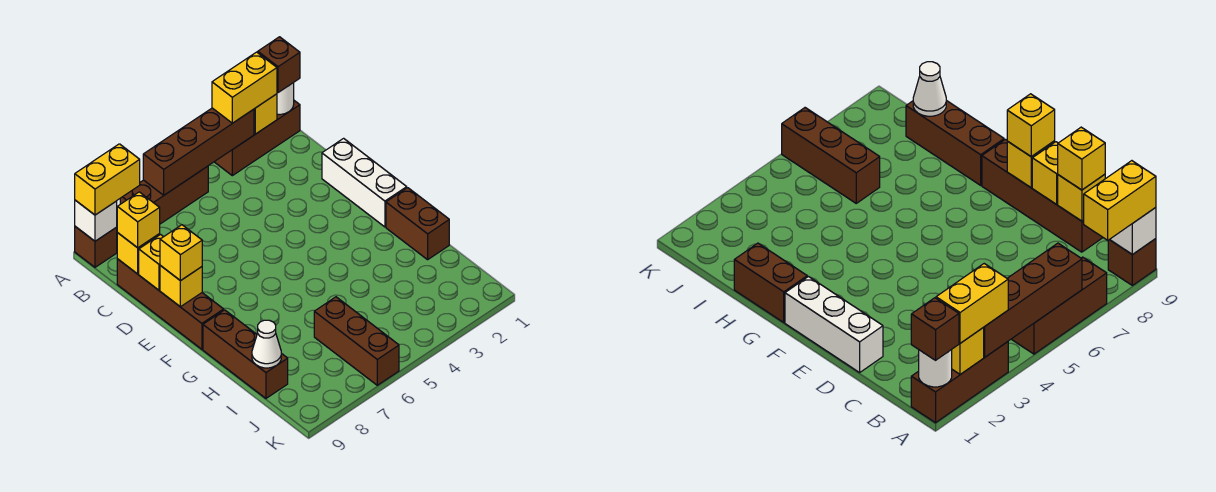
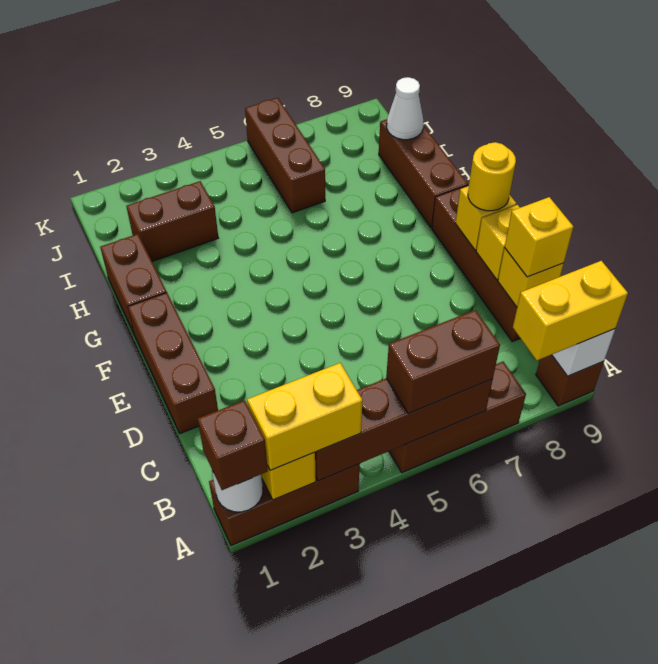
none -> brown brick A5:A6 level 3
white brick D1:F1 level 1 -> brown brick D1:F1 level 1
yellow brick E9 level 3 -> yellow round brick E9 level 3
none -> brown brick I2:I3 level 1

